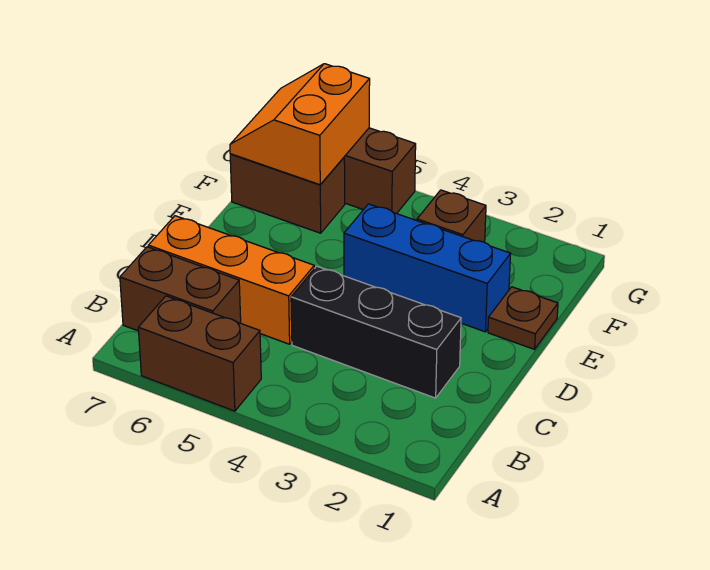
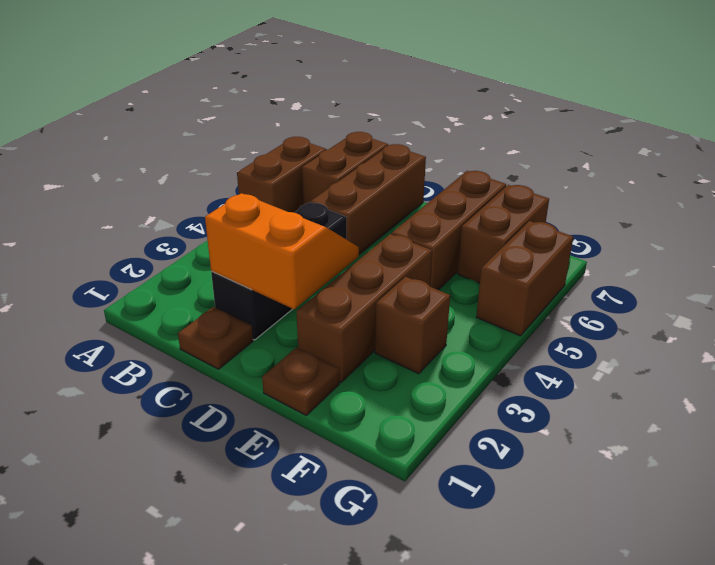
none -> brown plate C1 level 1
orange brick C5:C7 level 1 -> brown brick C5:C7 level 1
blue brick E2:E4 level 1 -> brown brick E2:E4 level 1
none -> brown brick E5:E7 level 1
orange slope F6:G7 level 2 top 6 -> orange slope C2:D3 level 2 top 2

